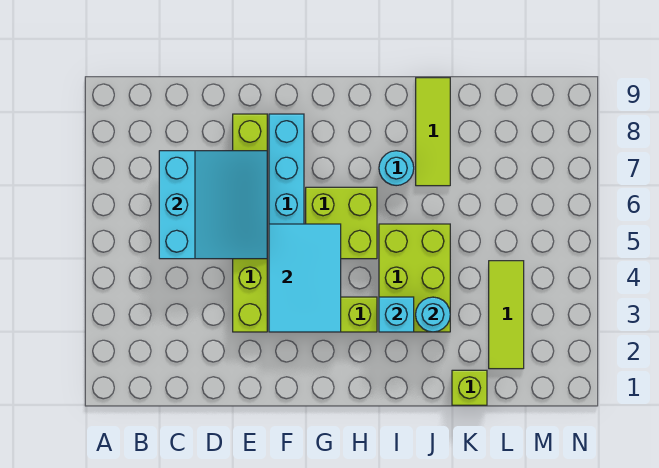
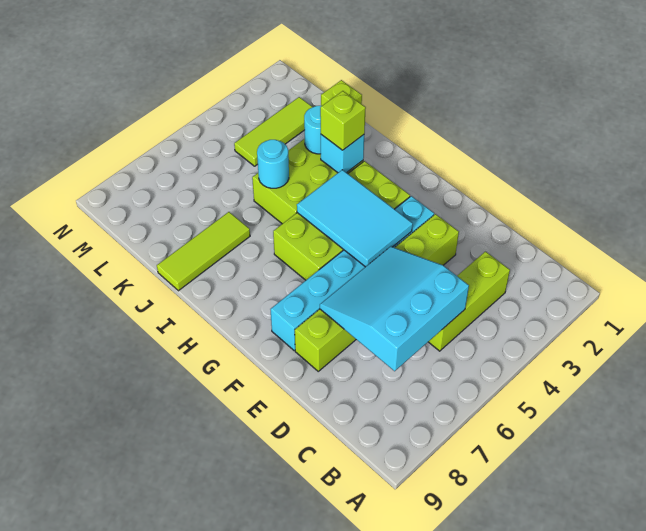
none -> lime brick C3:C5 level 1
cyan tile F3:G5 level 2 -> cyan tile F4:H5 level 2
none -> lime brick I3 level 3
cyan round brick I7 level 1 -> cyan round brick J5 level 2

